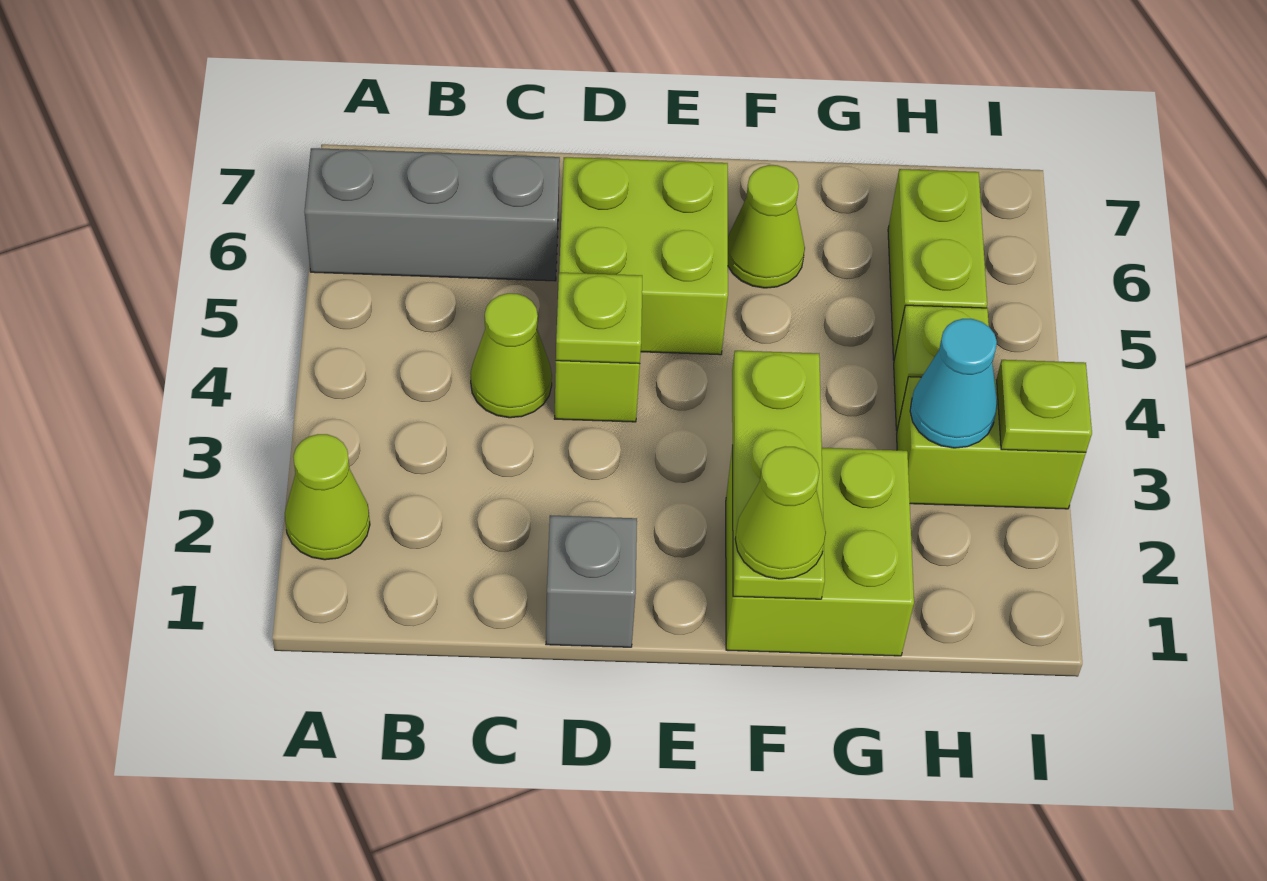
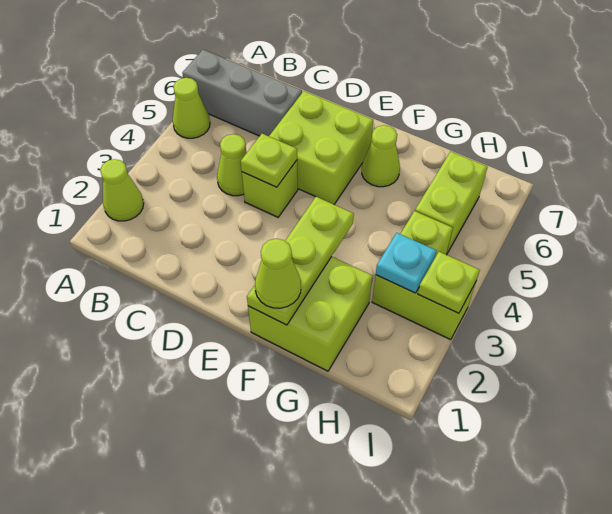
none -> lime cone A5 level 1
grey brick D1 level 1 -> none
cyan cone H3 level 2 -> cyan plate H3 level 2

